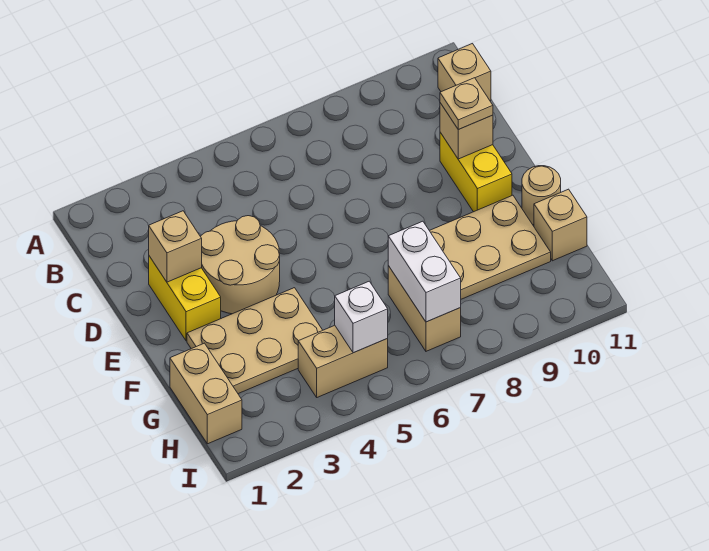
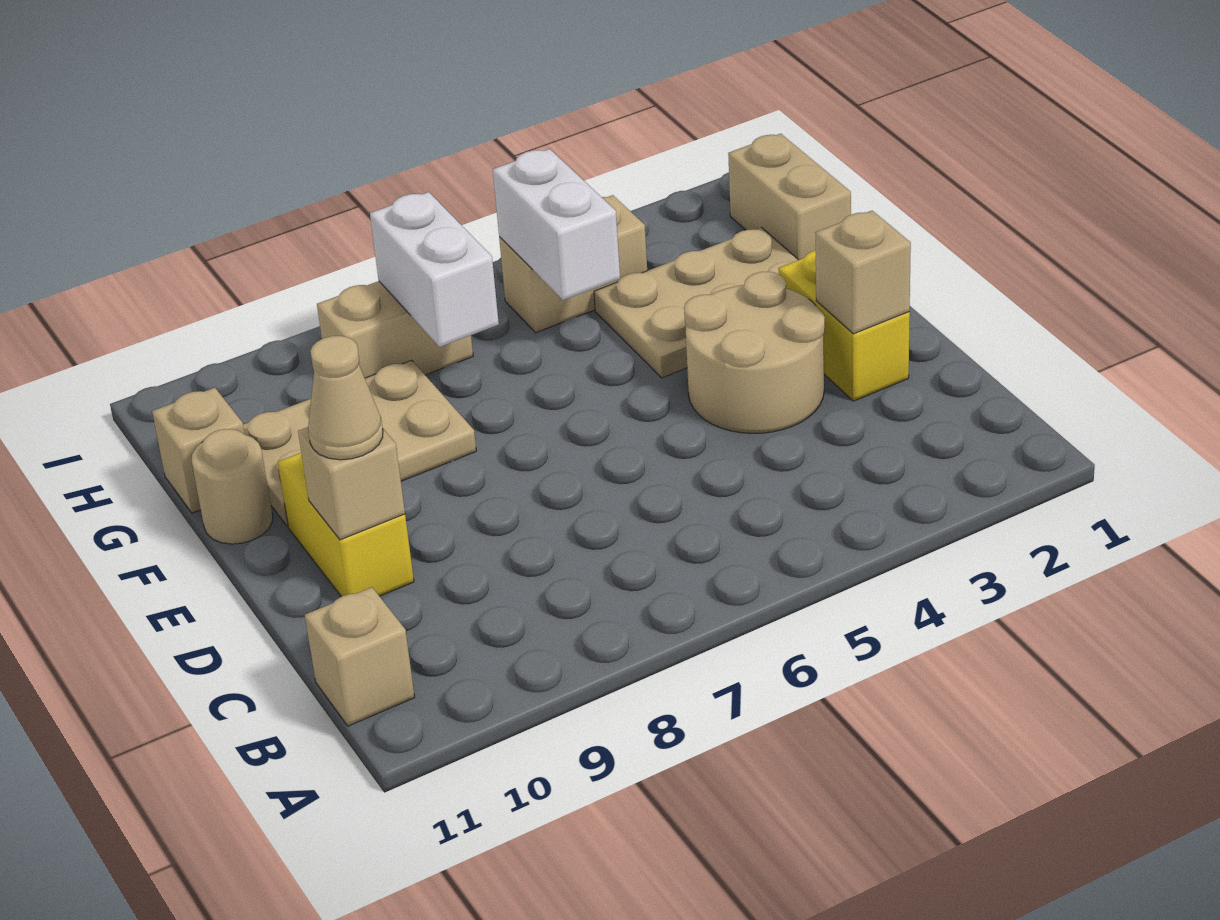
tan plate D10 level 3 -> tan cone D10 level 3
tan brick G7:H7 level 1 -> tan brick H7:H8 level 1
white brick H5 level 2 -> white brick G5:H5 level 2

